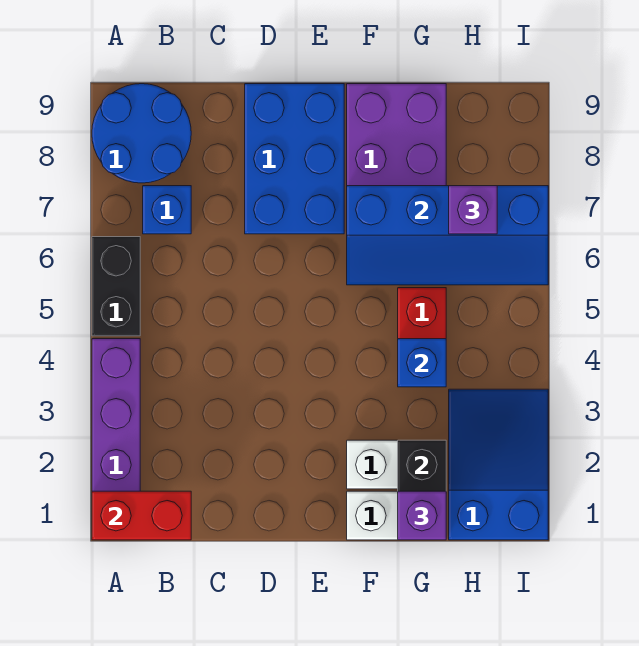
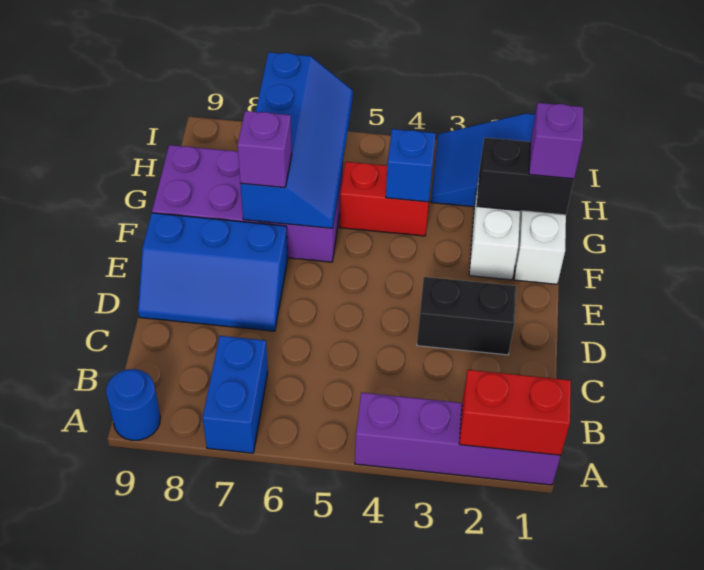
red brick A1:B1 level 2 -> red brick A1:A2 level 2
black brick A5:A6 level 1 -> black brick D2:D3 level 1
blue round brick A8:B9 level 1 -> blue round brick A9 level 1
blue brick B7 level 1 -> blue brick A7:B7 level 1
blue brick D7:E9 level 1 -> blue slope D7:E9 level 1 top E
purple brick H7 level 3 -> purple brick F7 level 3

